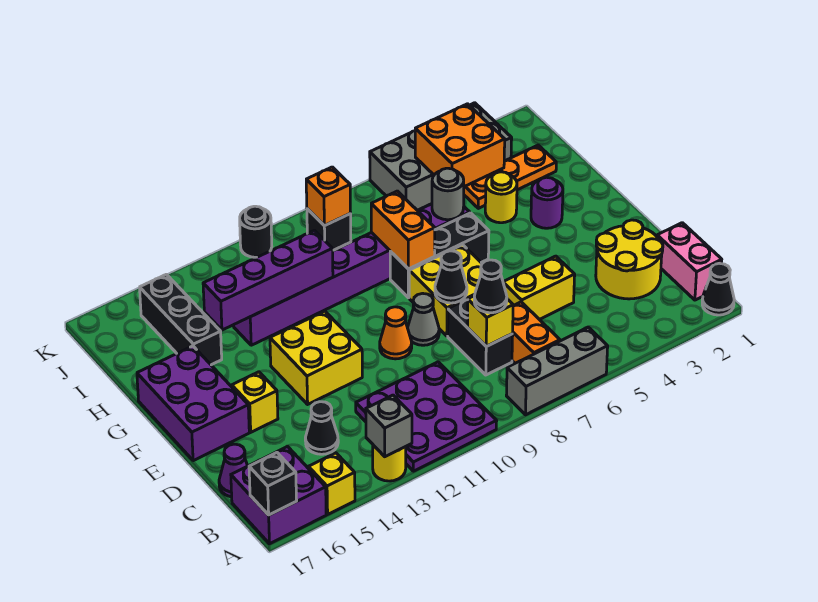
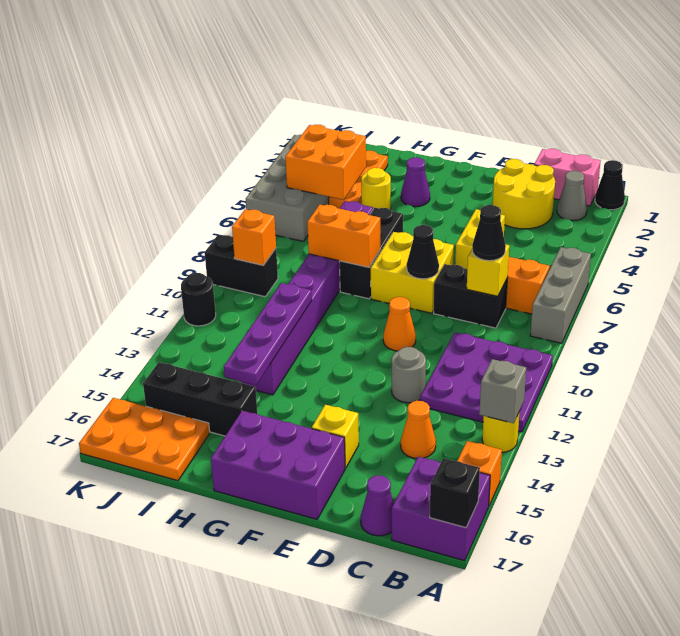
yellow brick A15 level 1 -> orange brick A15 level 1
black cone C14 level 1 -> orange cone C14 level 1
grey cone E9 level 1 -> grey cone B2 level 1
yellow brick E12:F13 level 1 -> none
purple round brick G3 level 1 -> purple cone G3 level 1
grey round brick H6 level 2 -> grey round brick D12 level 1
purple brick H11:H14 level 2 -> purple plate H11:H14 level 2
none -> orange plate I16:K17 level 1
black brick J9 level 1 -> black brick J9:K9 level 1

